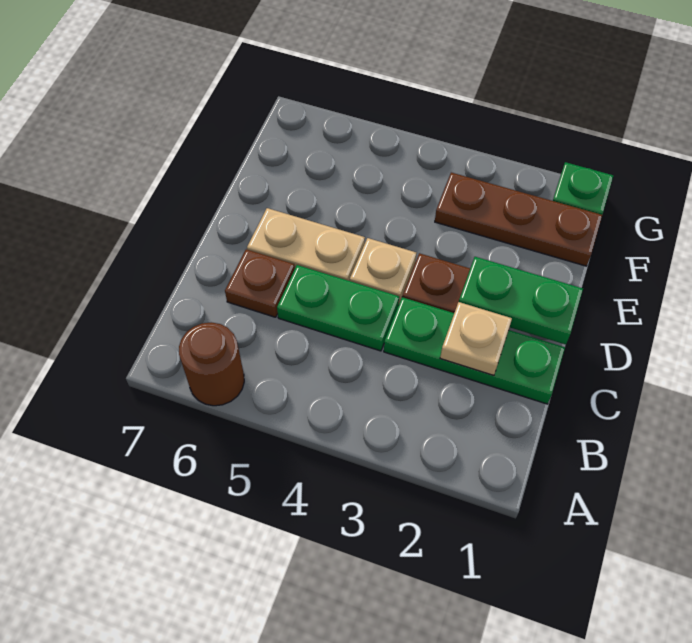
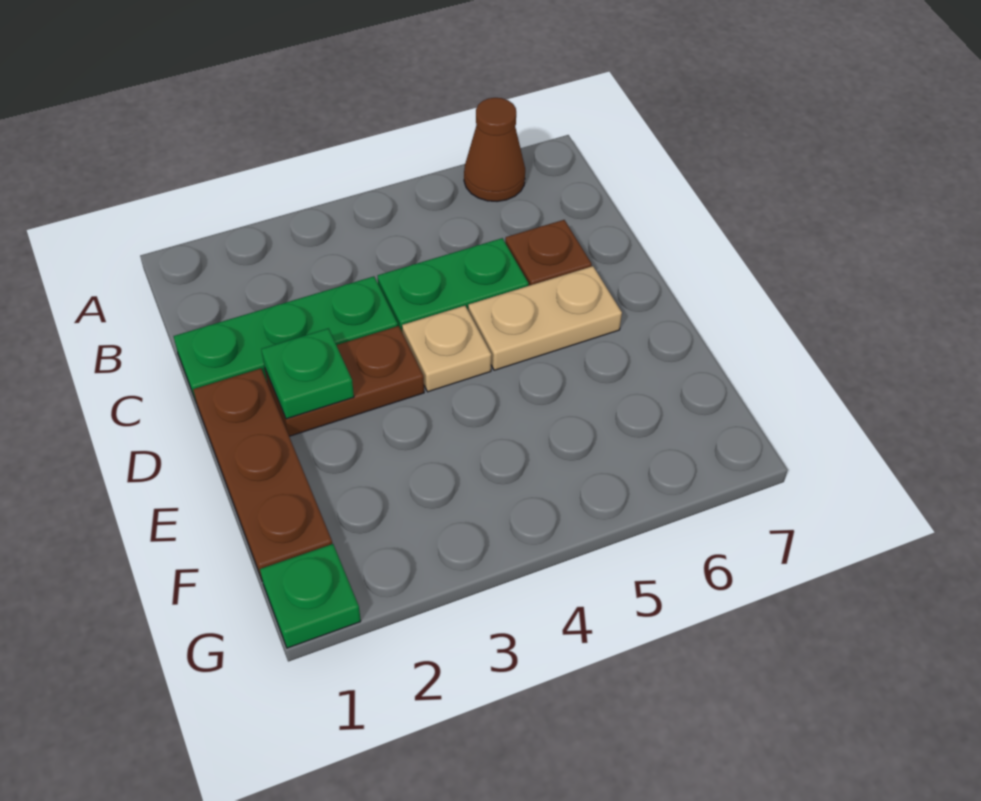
brown round brick A6 level 1 -> brown cone A6 level 1
tan plate C2 level 2 -> none
green plate D1:D2 level 2 -> green plate D2 level 2
brown plate F1:F3 level 1 -> brown plate D1:F1 level 1

